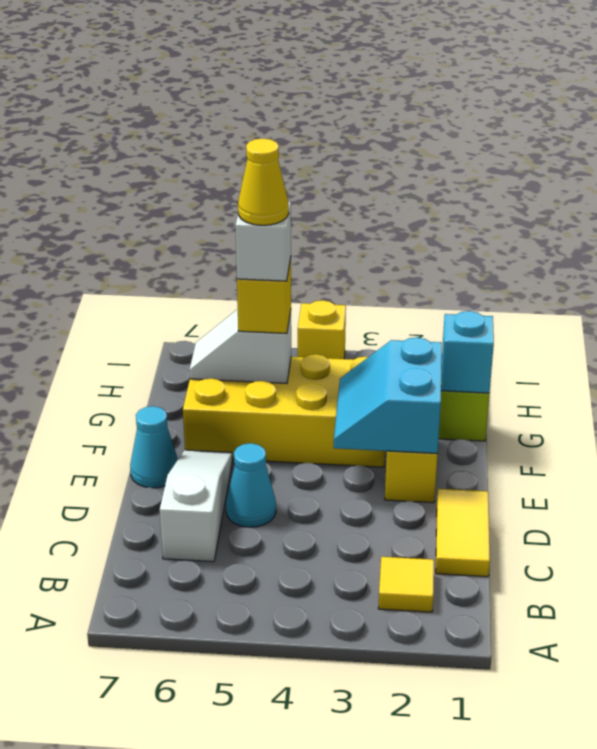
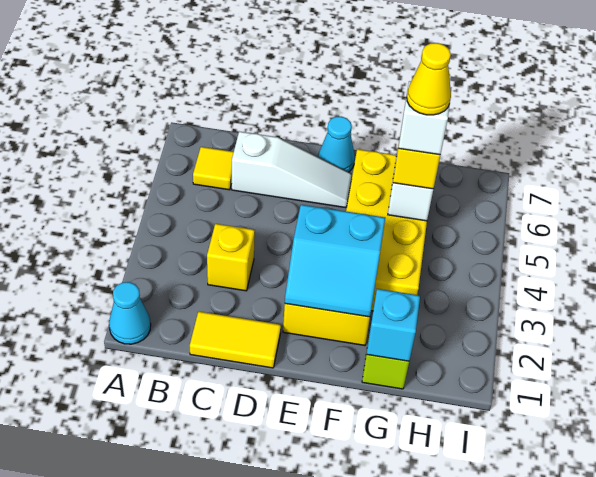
yellow tile B2 level 1 -> yellow tile B6 level 1
cyan cone D5 level 1 -> cyan cone A1 level 1
cyan slope E2:F3 level 2 top 2 -> cyan slope E2:F3 level 2 top 3
yellow brick I4 level 1 -> yellow brick C3 level 1

